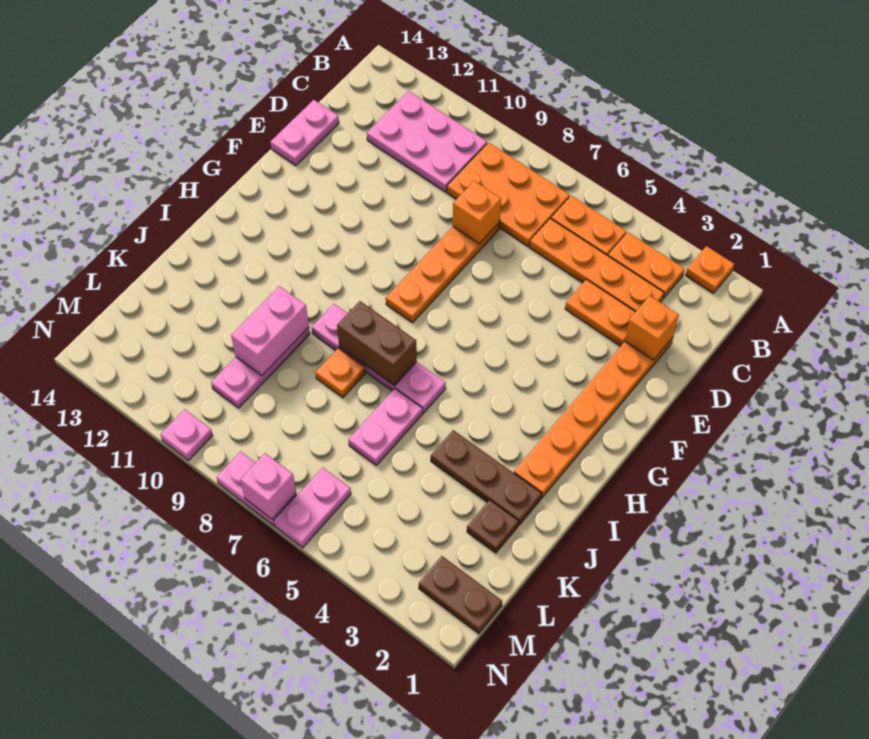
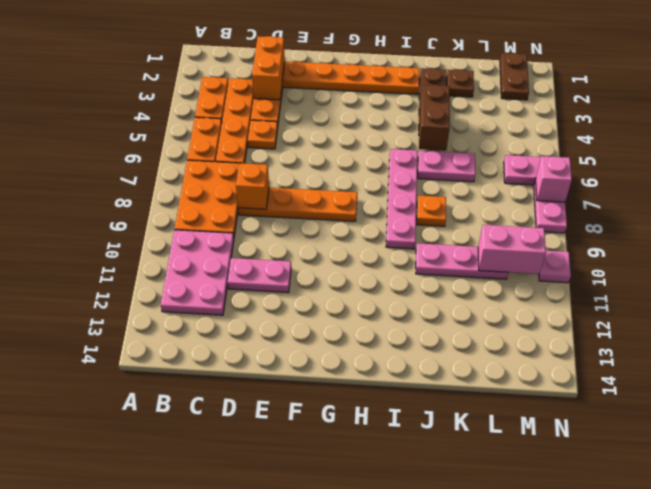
orange plate A2 level 1 -> orange plate D5 level 1
orange brick D2 level 2 -> orange brick D2:D3 level 2
pink plate D14:E14 level 1 -> pink plate D11:E11 level 1
brown brick I7:I8 level 2 -> brown brick J4:J5 level 2
pink brick J10:K10 level 2 -> pink brick L10:M10 level 2

